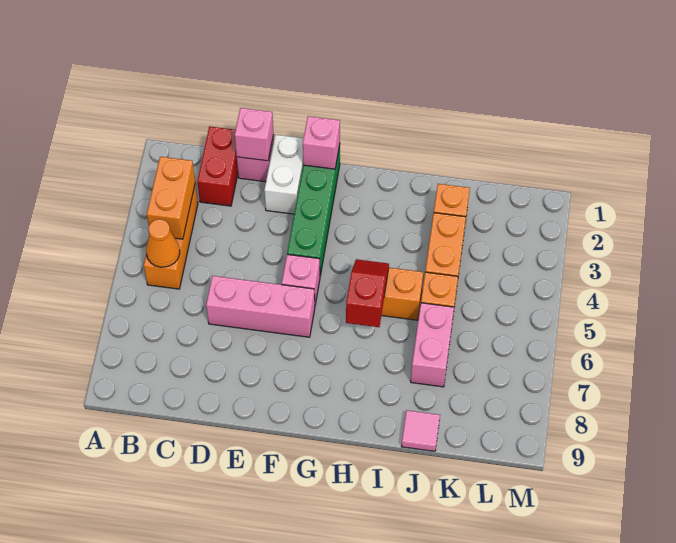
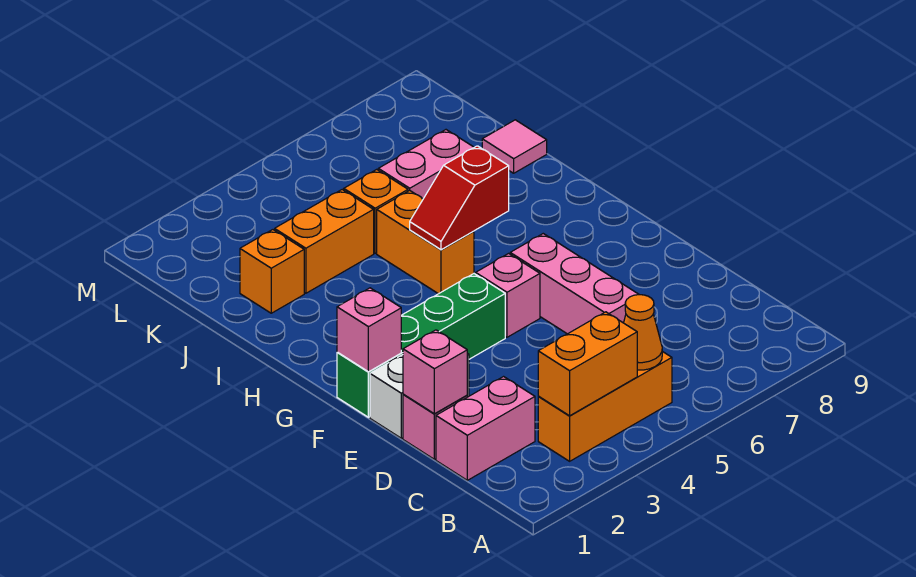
red brick C1:C2 level 1 -> pink brick C1:C2 level 1

